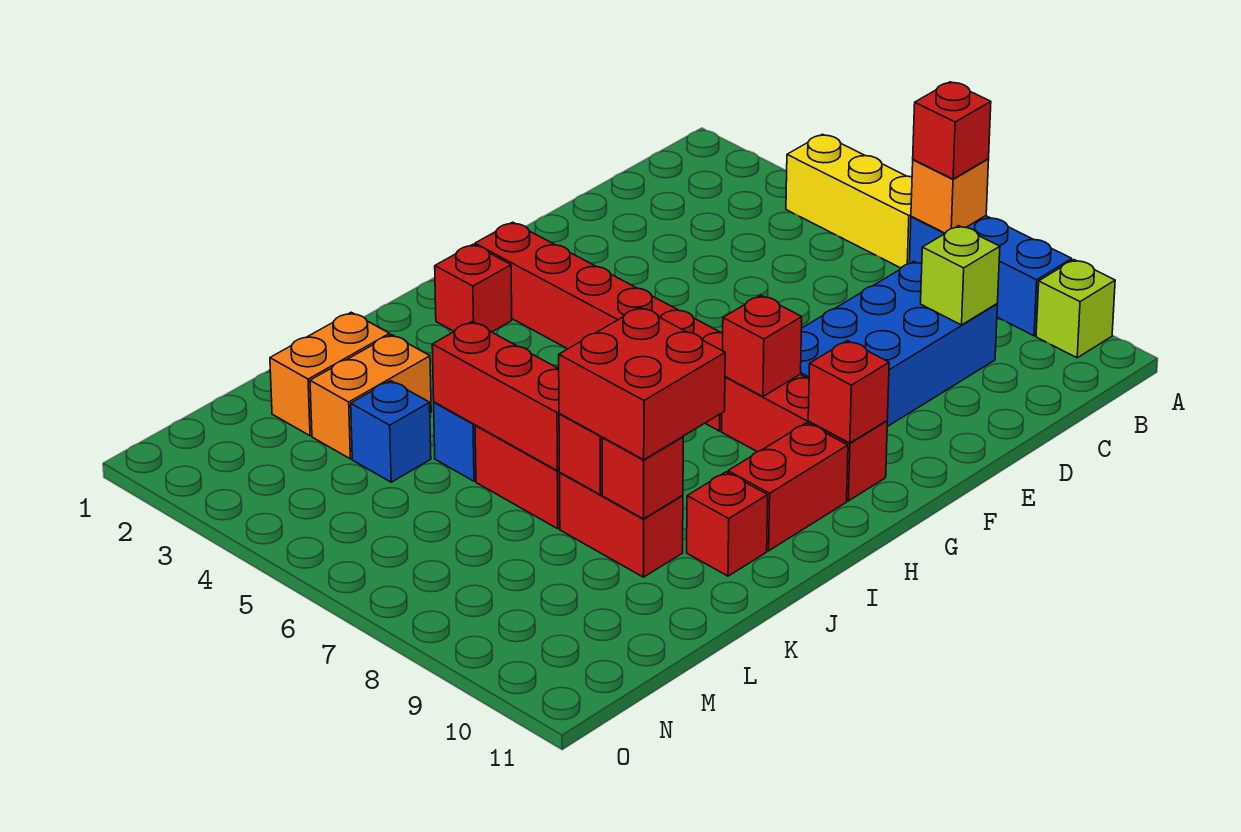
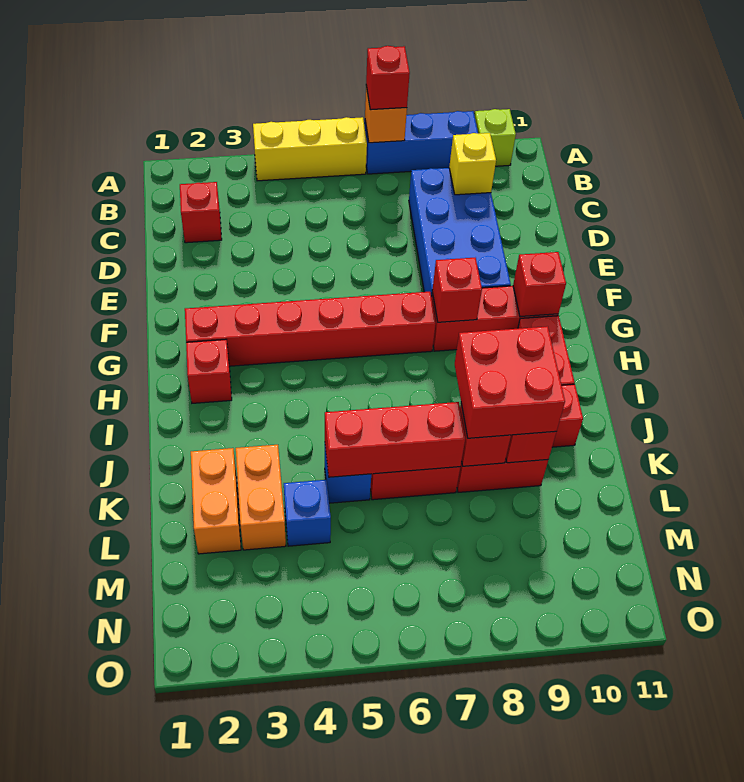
none -> red brick C2 level 1
lime brick C9 level 2 -> yellow brick C9 level 2

